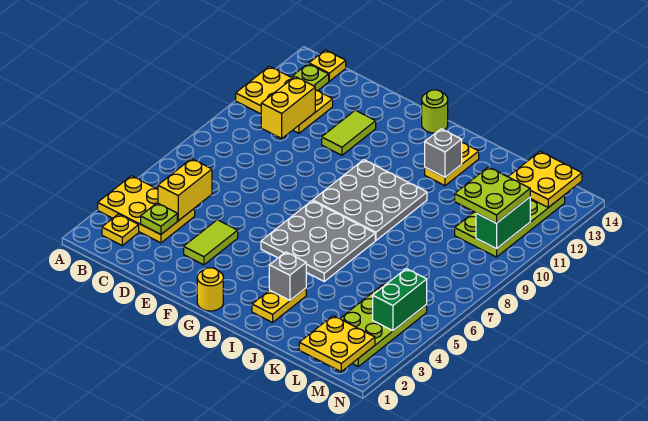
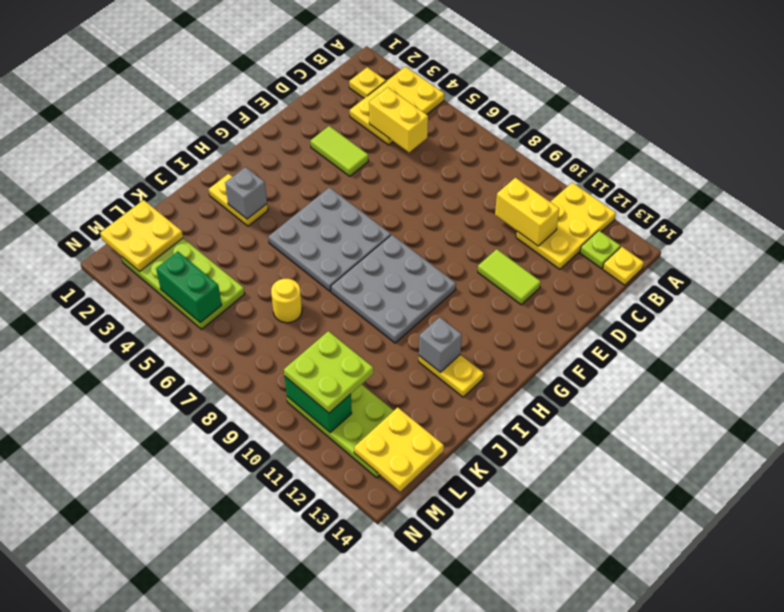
lime plate C3 level 2 -> none
yellow round brick G1 level 1 -> yellow round brick K7 level 1
lime round brick G14 level 1 -> none

